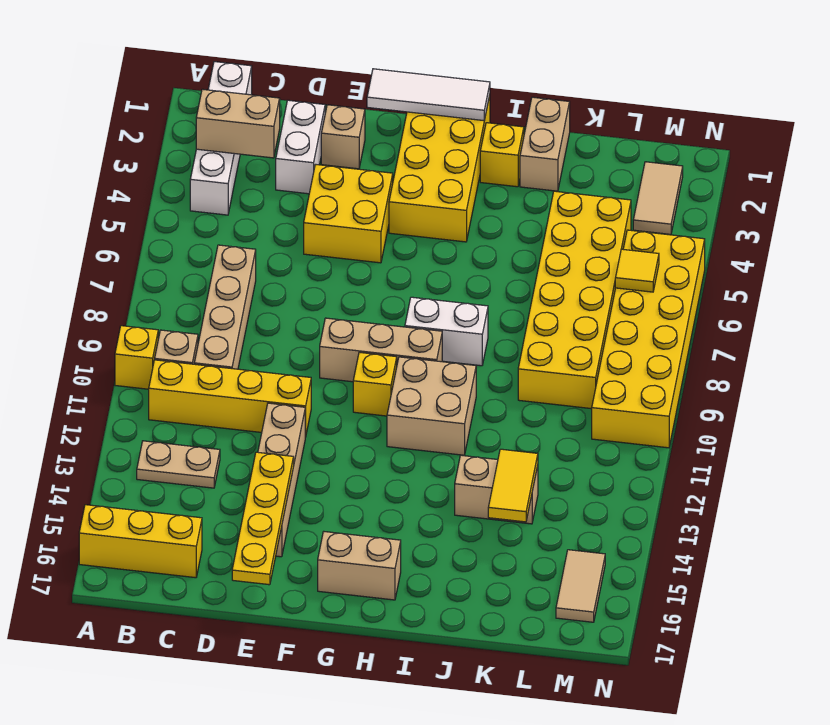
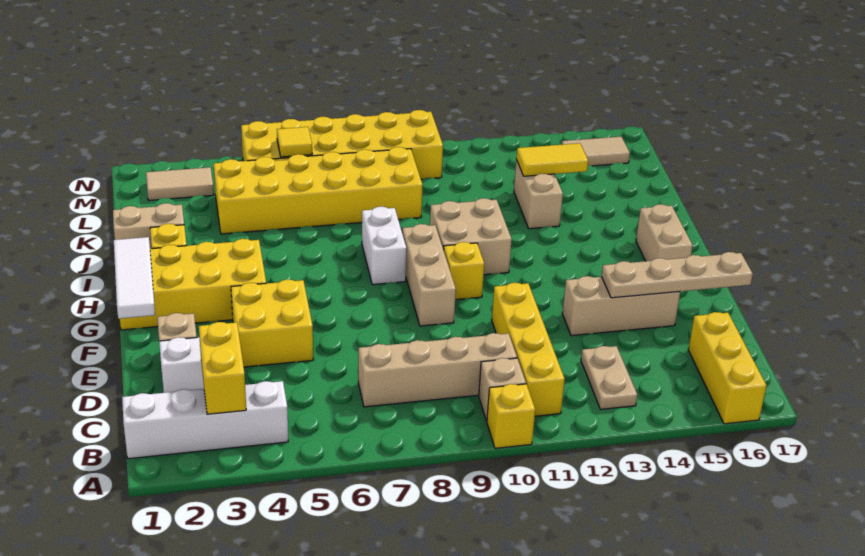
tan brick B3:C3 level 2 -> yellow brick B3:C3 level 2
tan brick E12:E15 level 1 -> tan brick E13:E15 level 1
yellow plate E14:E17 level 2 -> tan plate E14:E17 level 2

